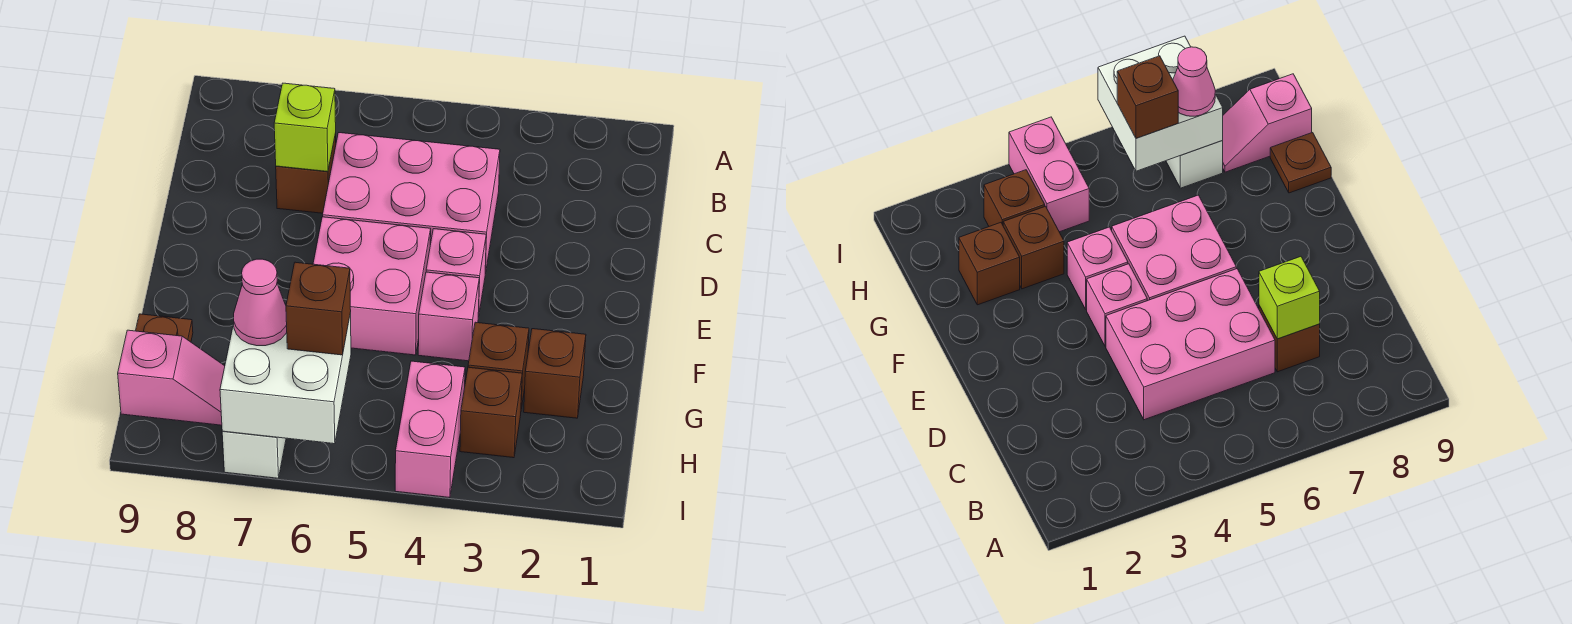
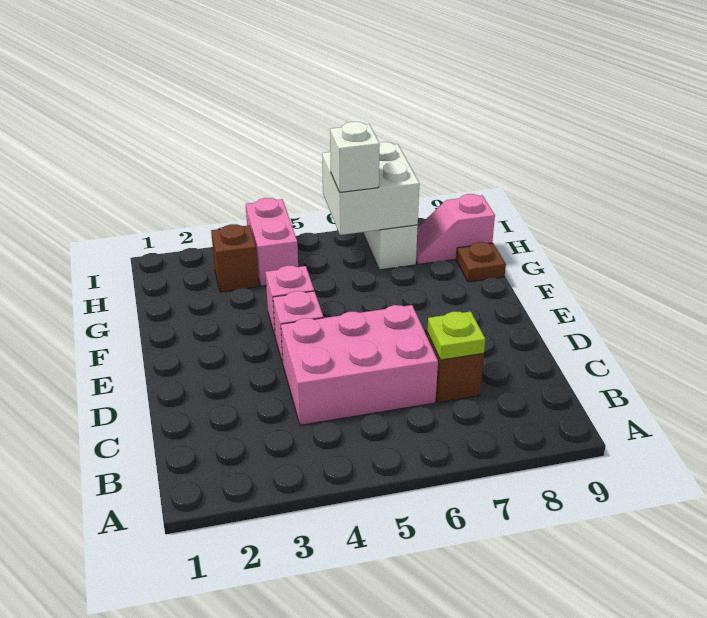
lime brick C7 level 2 -> lime plate C7 level 2
pink brick E5:F6 level 1 -> none
brown brick G2 level 1 -> none
brown brick G3 level 1 -> none
brown brick H6 level 3 -> white brick H6 level 3
pink cone H7 level 3 -> none

